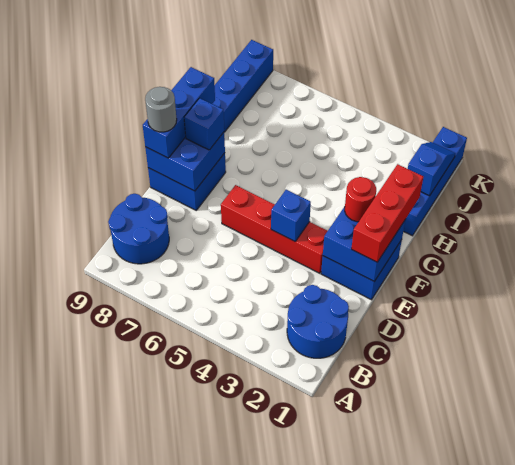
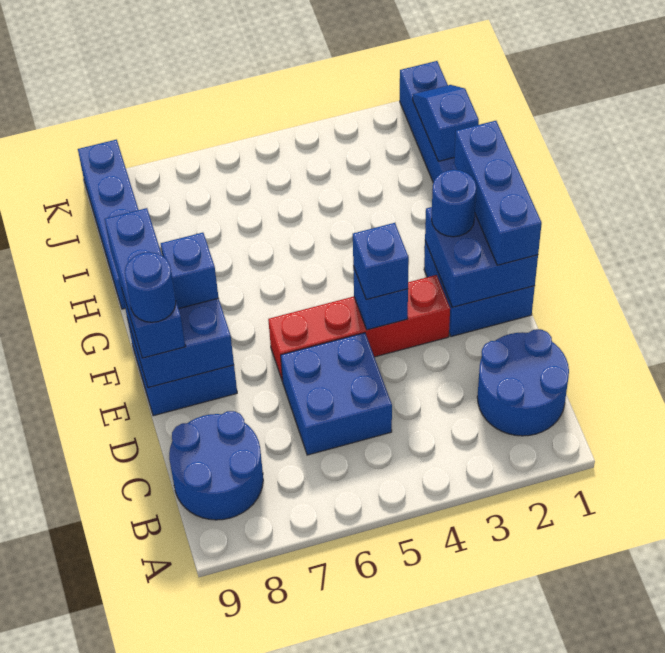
none -> blue brick C5:D6 level 1
red brick E1:G1 level 3 -> blue brick E1:G1 level 3
none -> blue brick E4 level 3
grey round brick E9 level 4 -> blue round brick E9 level 4
red round brick F2 level 3 -> blue round brick F2 level 3

